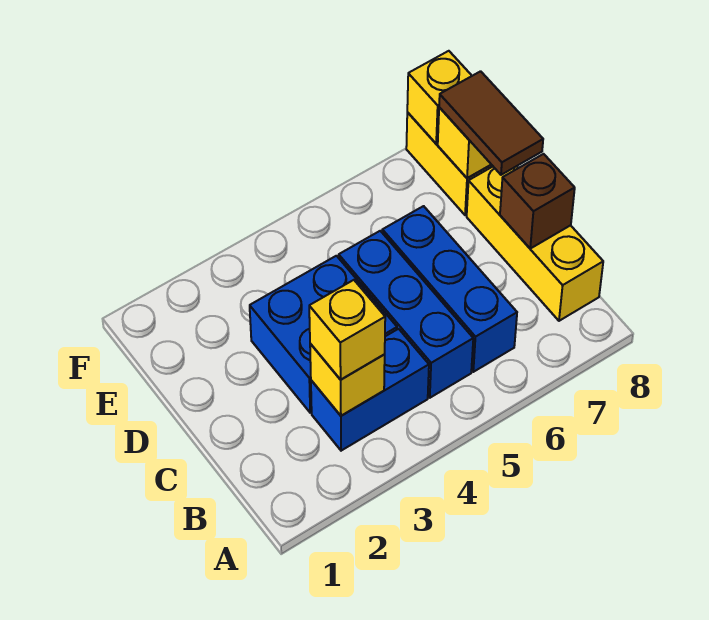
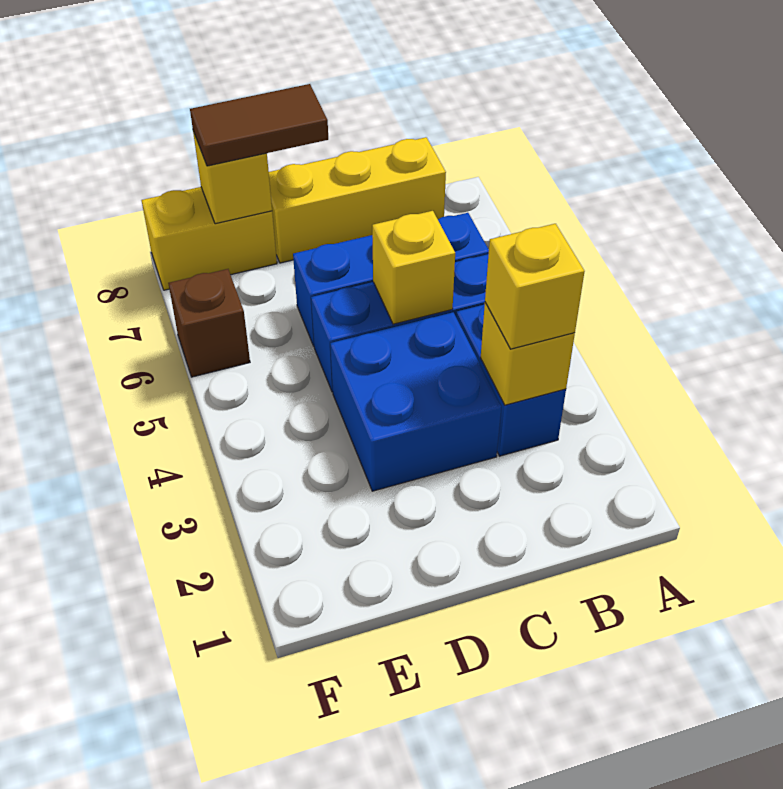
brown brick C8 level 2 -> brown brick F6 level 1
yellow brick F8 level 2 -> yellow brick C5 level 2

